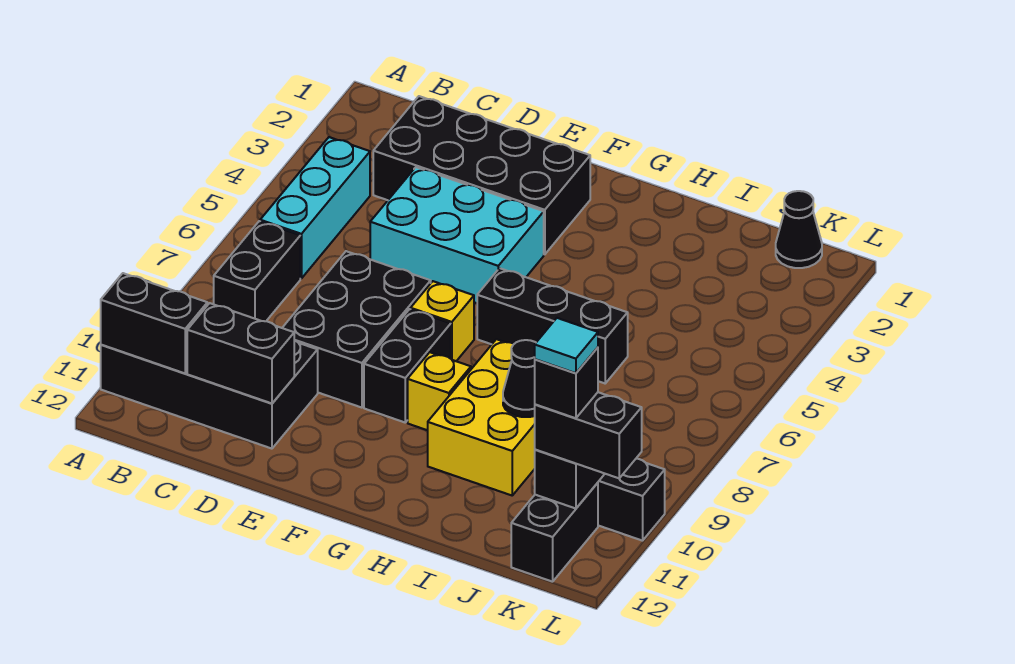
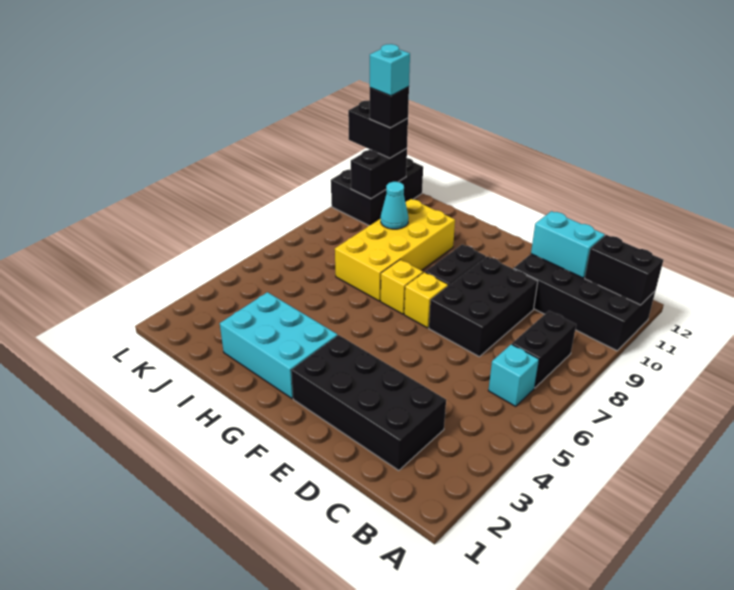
cyan brick B4:B6 level 1 -> cyan brick B6 level 1
black brick C11:D11 level 2 -> cyan brick C11:D11 level 2
cyan brick D4:F5 level 1 -> cyan brick G2:I3 level 1
black brick G6:I6 level 1 -> none
yellow brick G9 level 1 -> yellow brick G7 level 1
yellow brick H8:I10 level 1 -> yellow brick H7:I10 level 1
black cone I9 level 2 -> cyan cone I9 level 2
black cone K1 level 1 -> none
cyan tile K11 level 5 -> cyan brick K11 level 5

